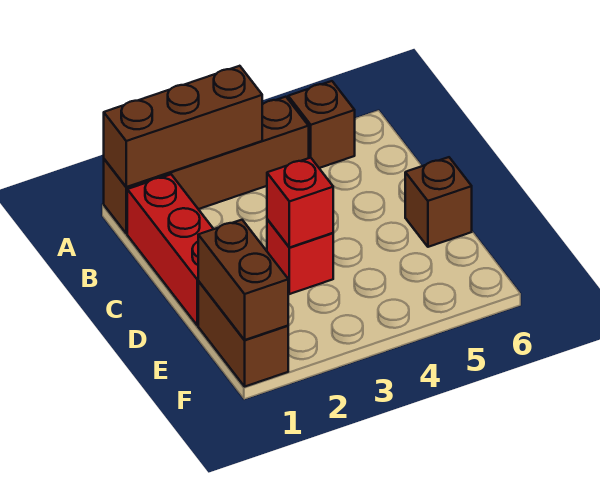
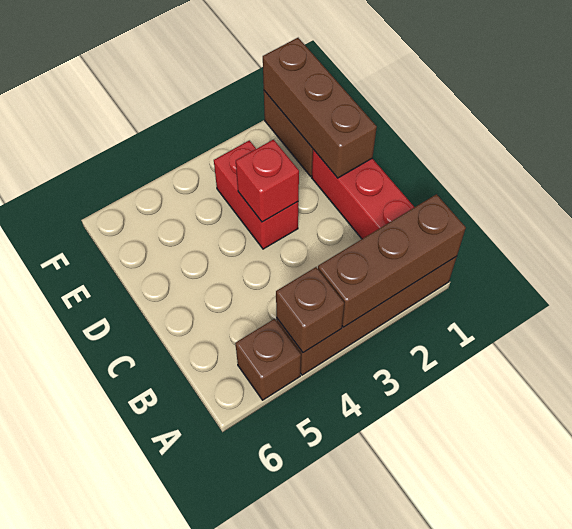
red brick D3 level 1 -> red brick D3:E3 level 1
brown brick D6 level 1 -> brown brick A4 level 2
brown brick E1:F1 level 2 -> brown brick D1:F1 level 2

